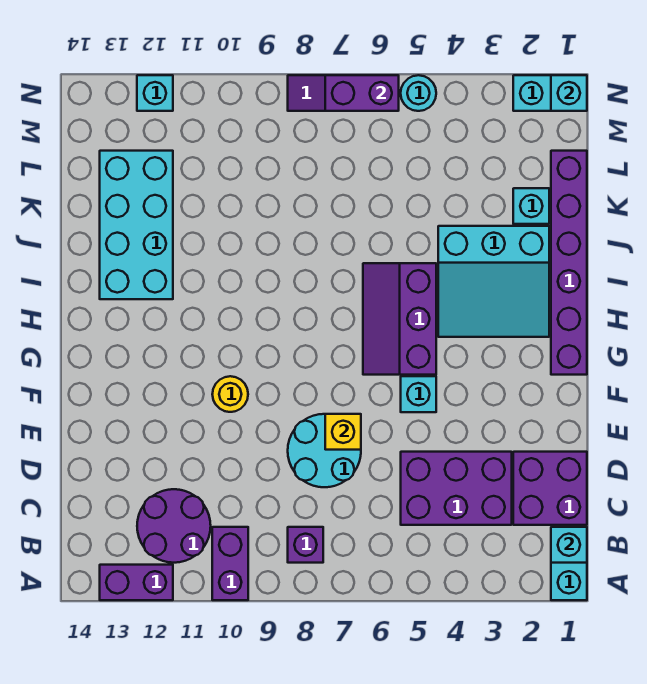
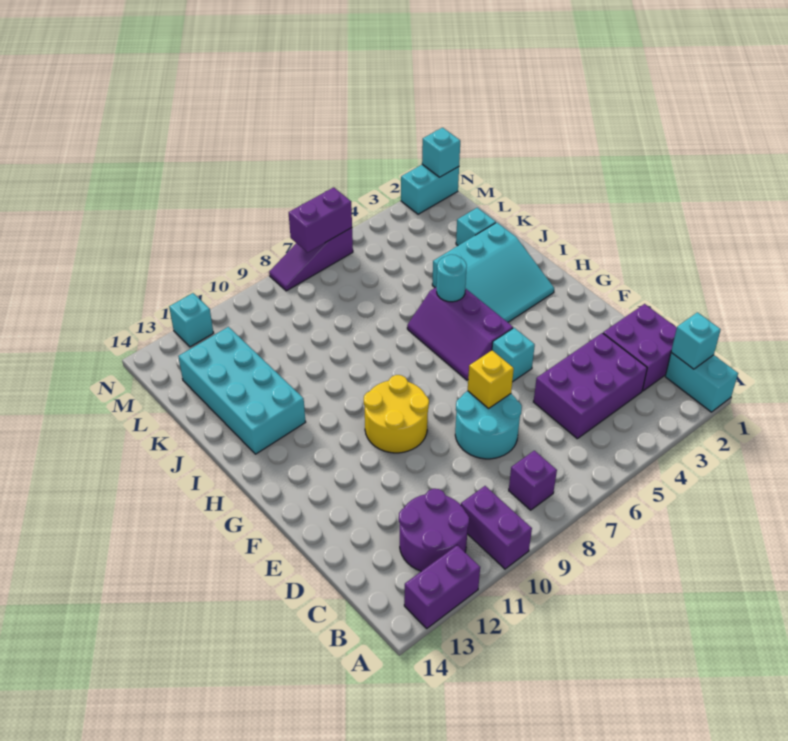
yellow round brick F10 level 1 -> yellow round brick F9:G10 level 1
purple brick G1:L1 level 1 -> none
cyan round brick N5 level 1 -> cyan round brick I5 level 2

